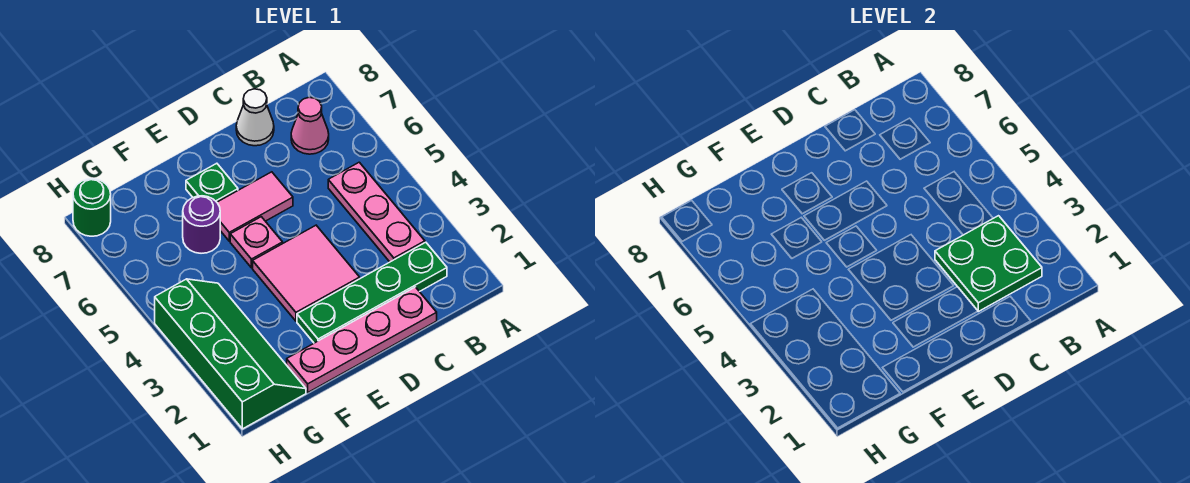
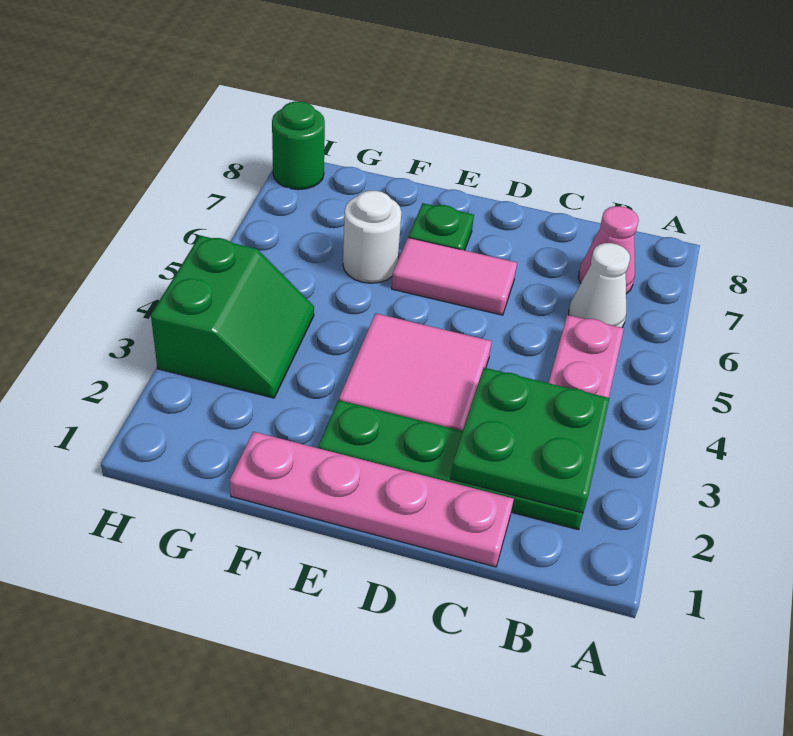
white cone C8 level 1 -> white cone B6 level 1
pink plate E5 level 1 -> none
purple round brick F6 level 1 -> white round brick F6 level 1
green slope G1:H4 level 1 top H -> green slope G3:H4 level 1 top H

